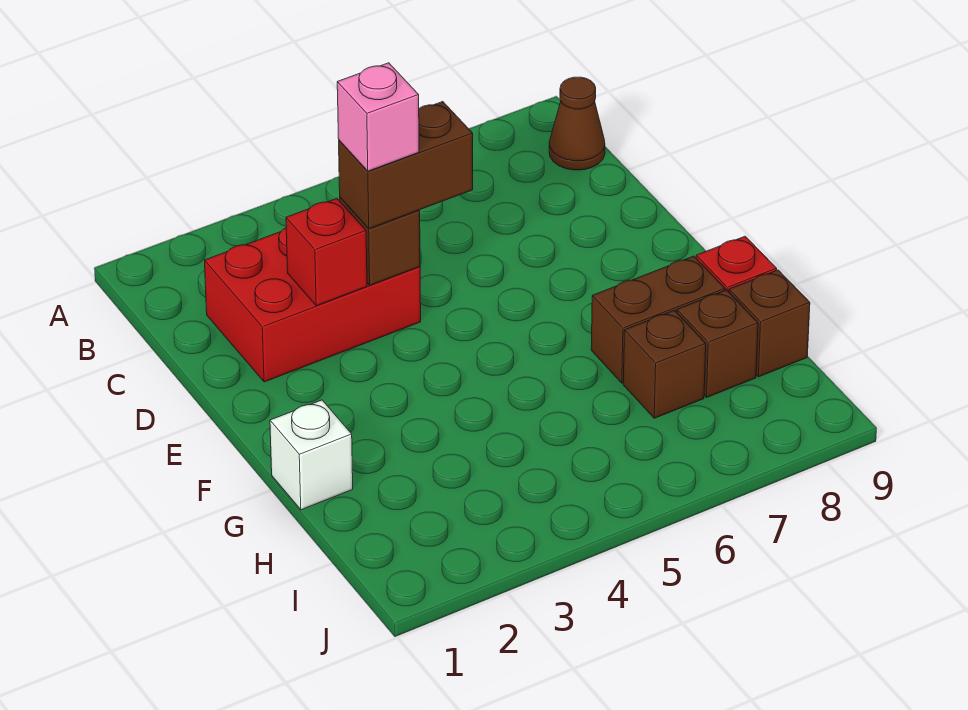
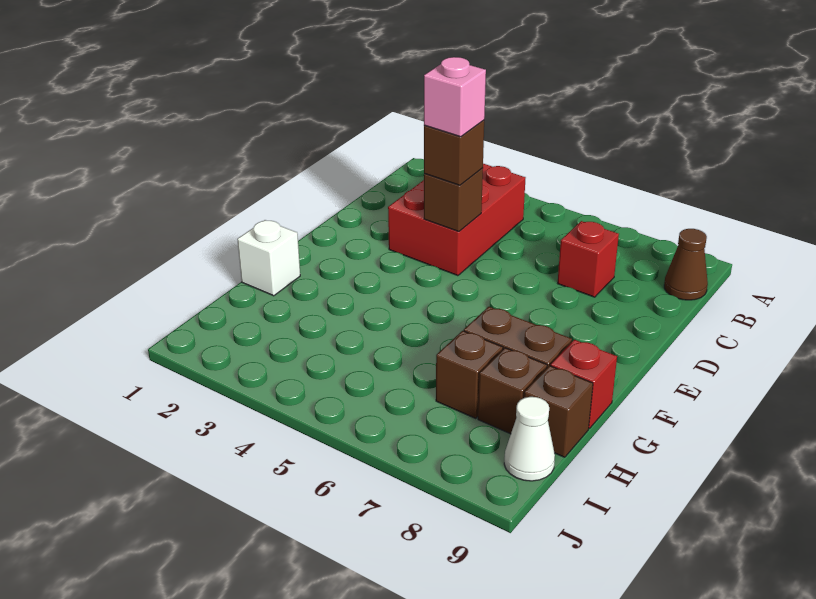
red brick C2:D4 level 1 -> red brick B3:D4 level 1
red brick D3 level 2 -> red brick C7 level 1
brown brick D4:D5 level 3 -> brown brick D4 level 3
none -> white cone I9 level 1

